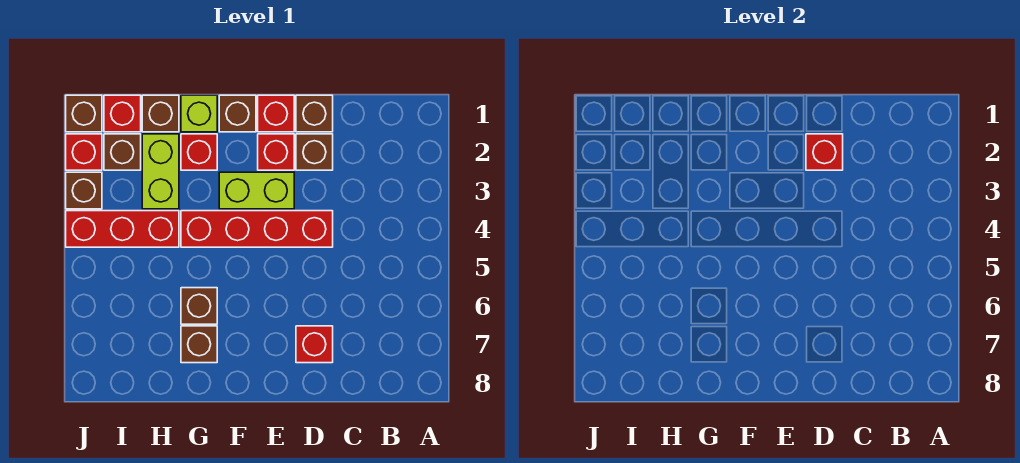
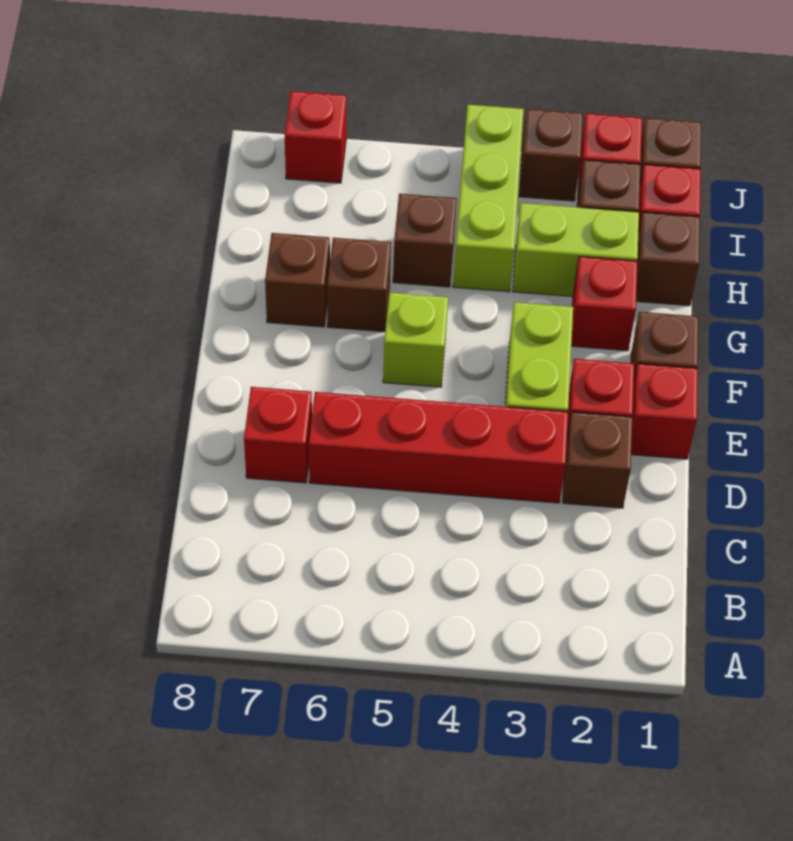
brown brick D1 level 1 -> brown brick H5 level 1
red brick D2 level 2 -> red brick J7 level 1
red brick D4:G4 level 1 -> red brick D3:D6 level 1
lime brick G1 level 1 -> lime brick F5 level 1
red brick H4:J4 level 1 -> lime brick H4:J4 level 1

